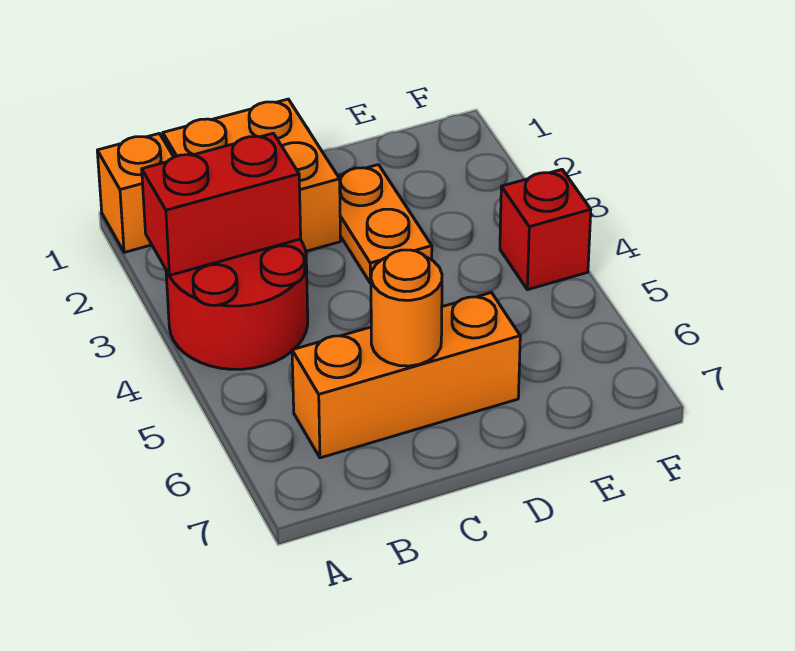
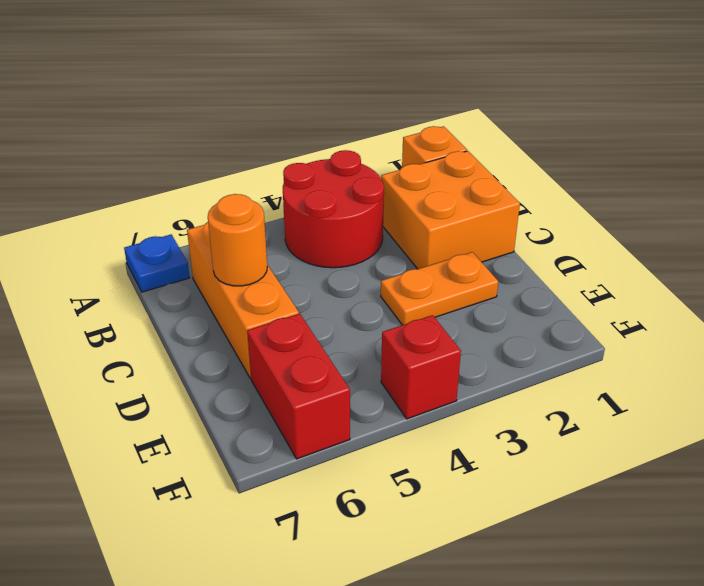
red brick A3:B3 level 2 -> red brick E6:F6 level 1
none -> blue plate A7 level 1

